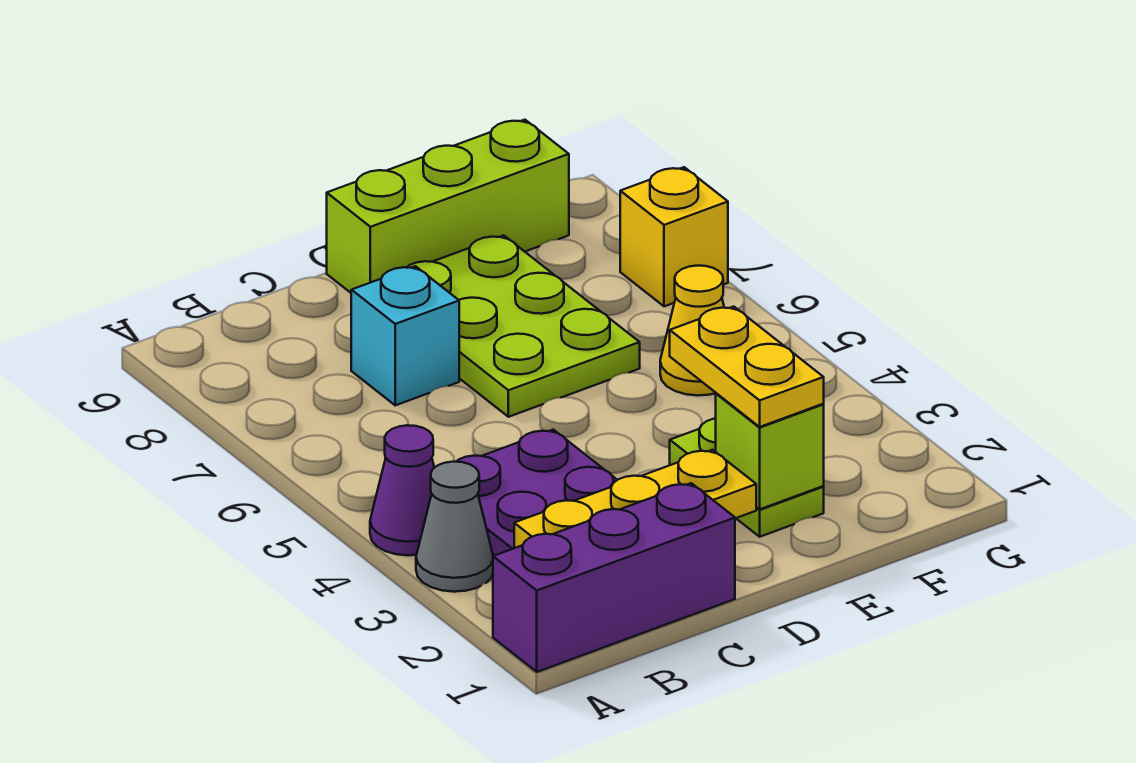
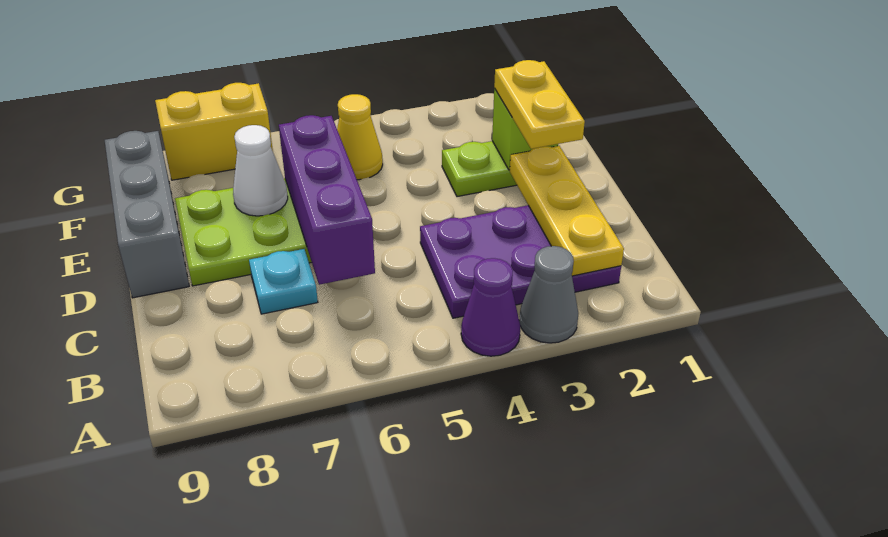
purple brick A1:C1 level 1 -> purple brick C6:E6 level 2
cyan brick C7 level 1 -> cyan plate C7 level 1
lime brick D9:F9 level 1 -> grey brick D9:F9 level 1
yellow plate E2:E3 level 3 -> yellow plate D2:E2 level 3
none -> white cone E7 level 2
yellow brick G7 level 1 -> yellow brick G7:G8 level 1

